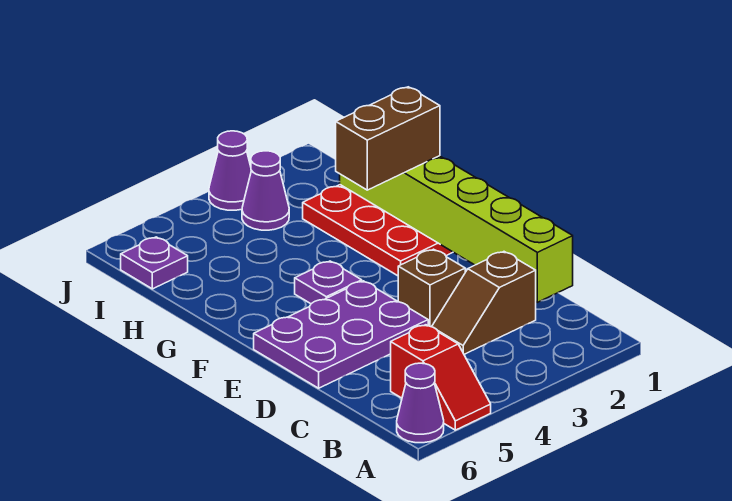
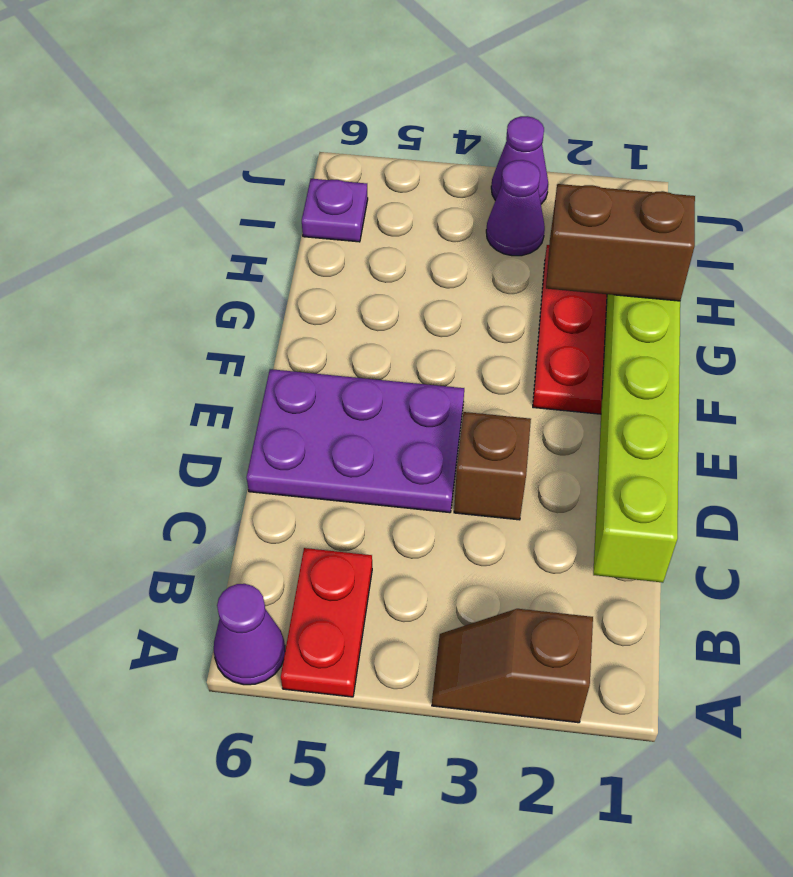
red slope A5:B5 level 1 top B -> red plate A5:B5 level 1
brown slope C2:C3 level 1 top 2 -> brown slope A2:A3 level 1 top 2
purple plate F4 level 1 -> none

